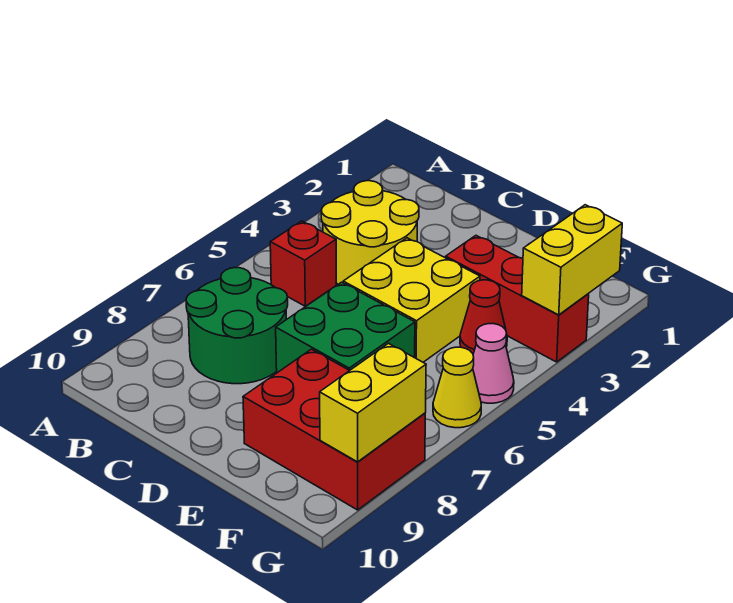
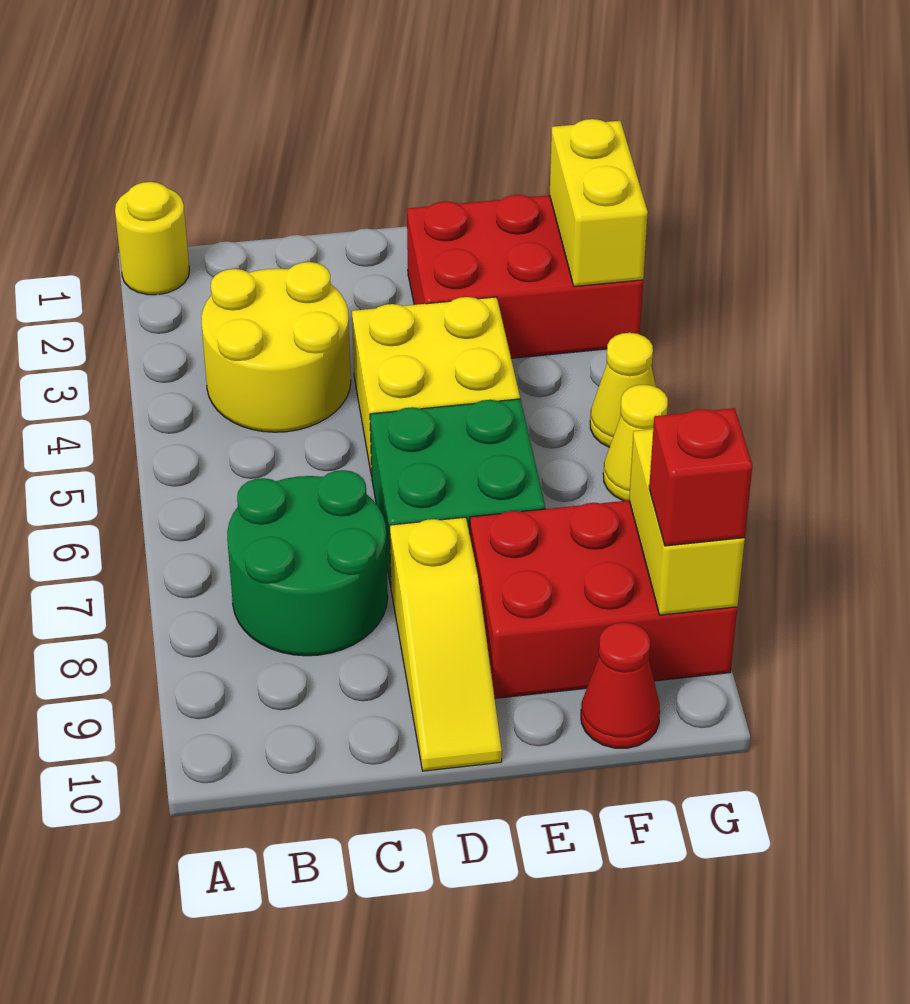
none -> yellow round brick A1 level 1
red brick B5 level 1 -> red brick G9 level 3
none -> yellow slope D8:D10 level 1 top 8
red brick E3:G3 level 1 -> red brick E2:G3 level 1
red cone F4 level 1 -> red cone F10 level 1
pink cone G5 level 1 -> yellow cone G5 level 1

